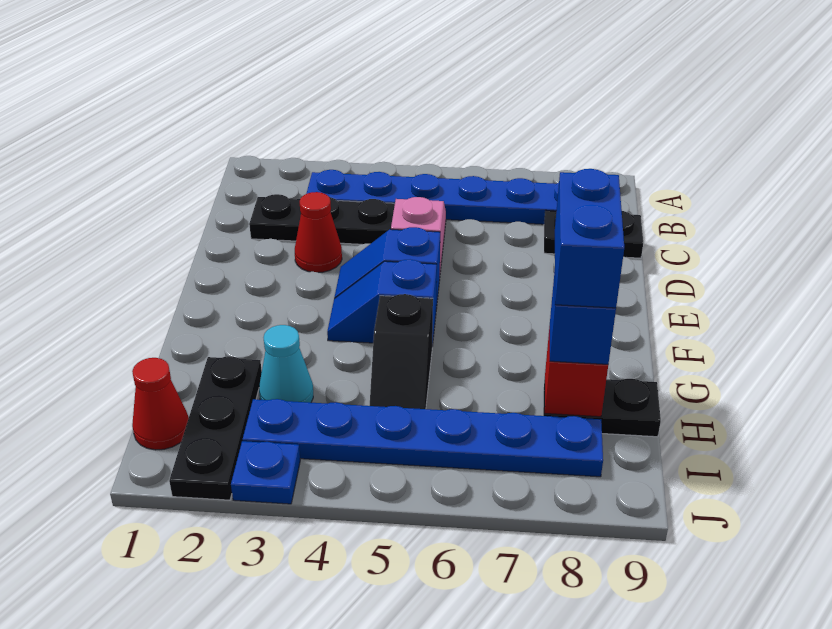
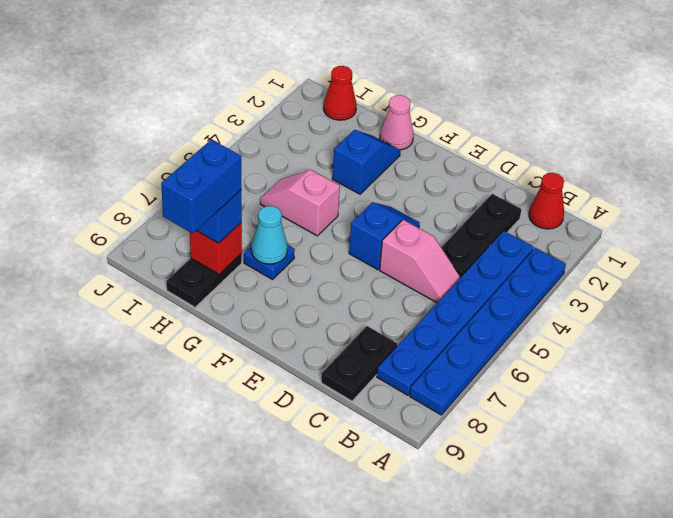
red cone D3 level 1 -> red cone B1 level 1
blue slope F4:F5 level 1 top 5 -> blue slope G2:G3 level 1 top 3
none -> pink cone G1 level 1
black slope G5:H5 level 1 top G -> pink slope G5:H5 level 1 top G
blue brick G8:H8 level 4 -> blue brick H8:H9 level 4
black plate H2:J2 level 1 -> none
cyan cone H3 level 1 -> cyan cone G7 level 2
blue plate I3:I8 level 1 -> blue plate A3:A8 level 1
blue plate J3 level 1 -> blue plate G7 level 1

